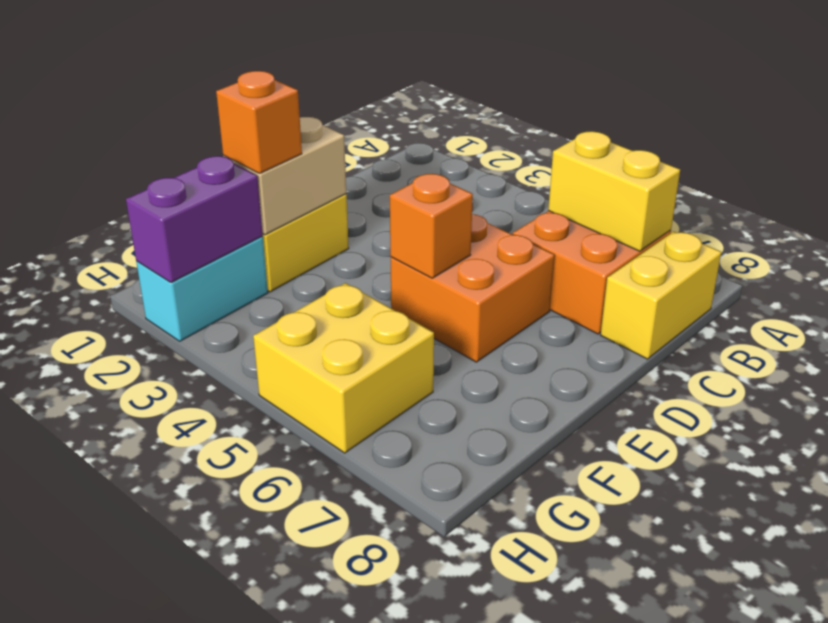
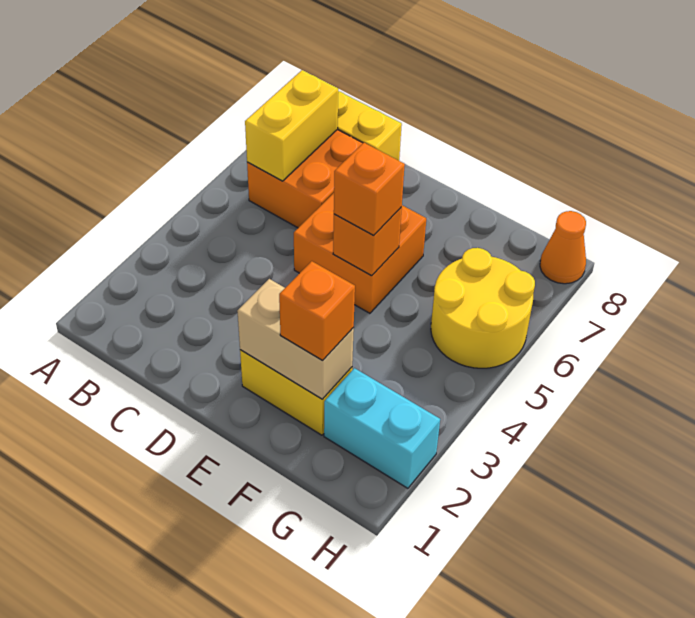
none -> orange brick E5 level 3
purple brick G2:H2 level 2 -> none
yellow brick G5:H6 level 1 -> yellow round brick G5:H6 level 1
none -> orange cone H8 level 1

